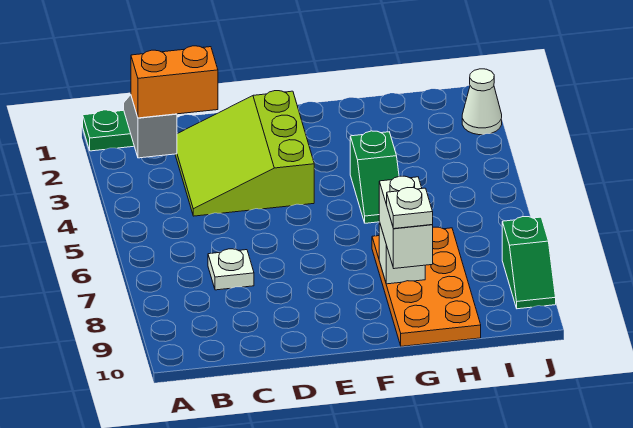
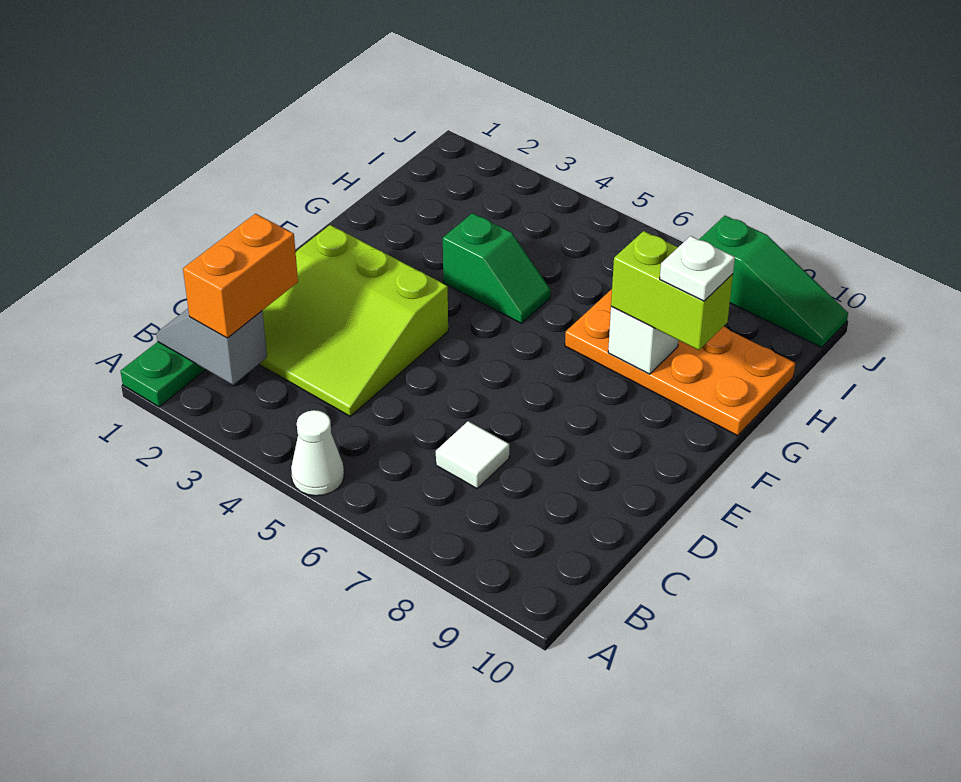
white plate C7 level 1 -> white tile C7 level 1
white brick G8:G9 level 3 -> lime brick G8:G9 level 3
white cone J2 level 1 -> white cone A5 level 1
green slope J8:J9 level 1 top 8 -> green slope J8:J10 level 1 top 8

